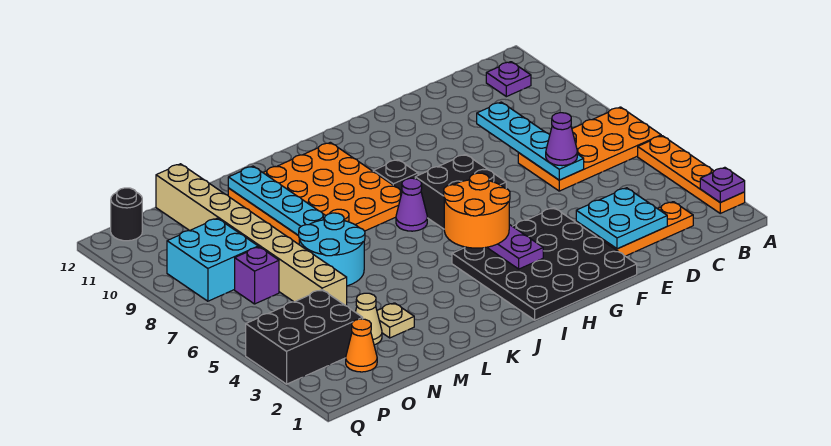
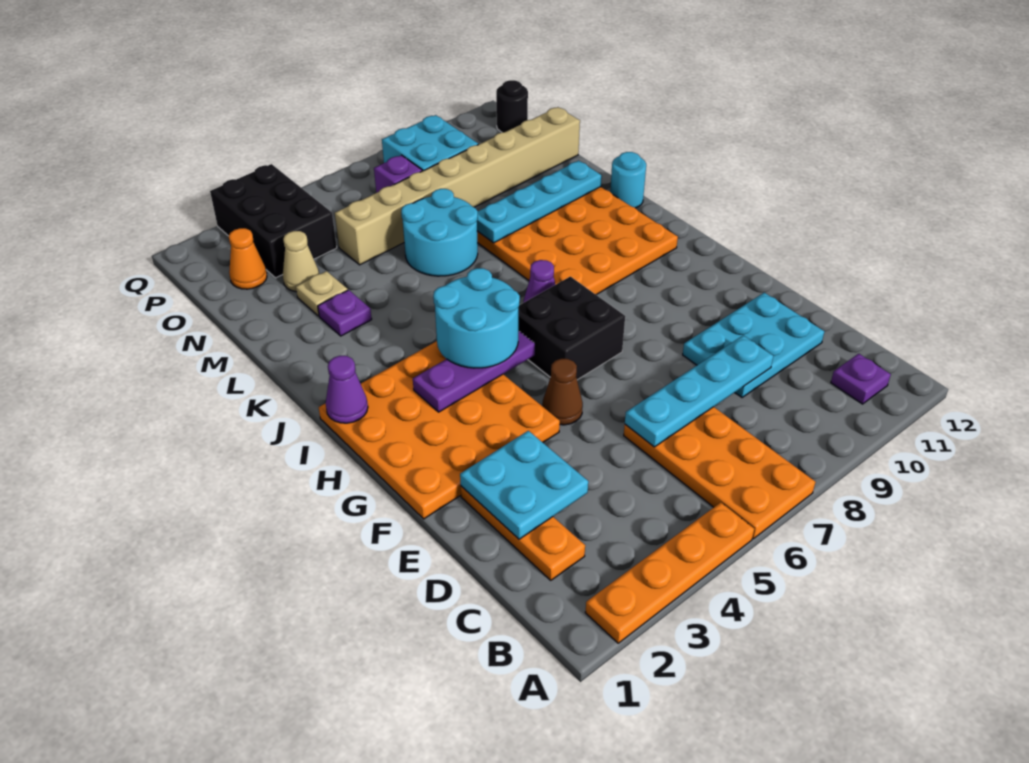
purple plate A2 level 2 -> purple plate L3 level 1
purple cone D6 level 3 -> purple cone I1 level 2
none -> cyan plate D9:E11 level 1
black plate F1:I4 level 1 -> orange plate F1:I4 level 1
none -> brown cone F5 level 1
orange round brick H4:I5 level 3 -> cyan round brick H4:I5 level 3
black plate H9 level 1 -> none
none -> cyan round brick K12 level 1

